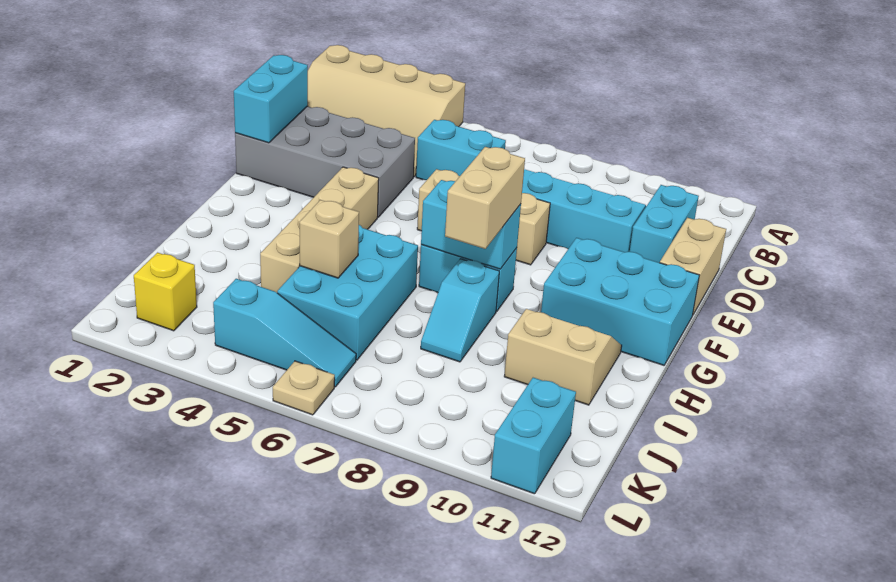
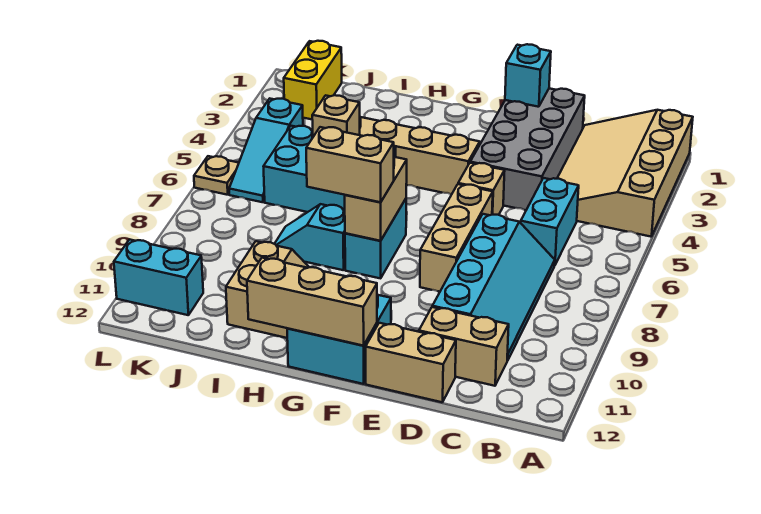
cyan brick C11:D11 level 1 -> tan brick C11:D11 level 1
cyan brick D1:E1 level 2 -> cyan brick E1 level 2
none -> tan brick E5 level 1
cyan brick F10:G12 level 1 -> cyan brick F11:G12 level 1
none -> tan brick F12:H12 level 2
cyan brick G7:G8 level 2 -> tan brick G7:G8 level 2
yellow brick K2 level 1 -> yellow brick K1:K2 level 1

